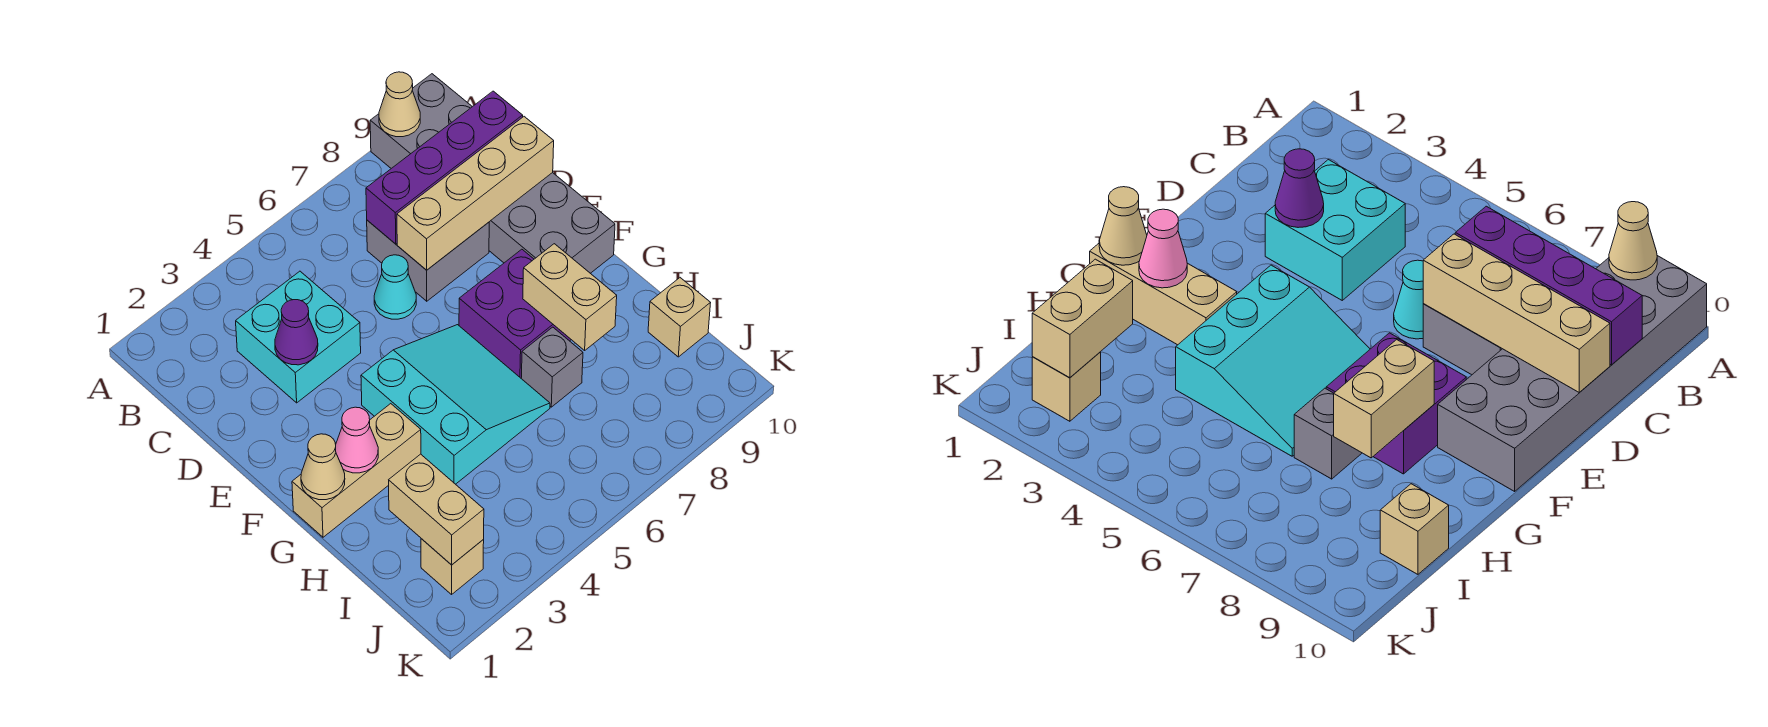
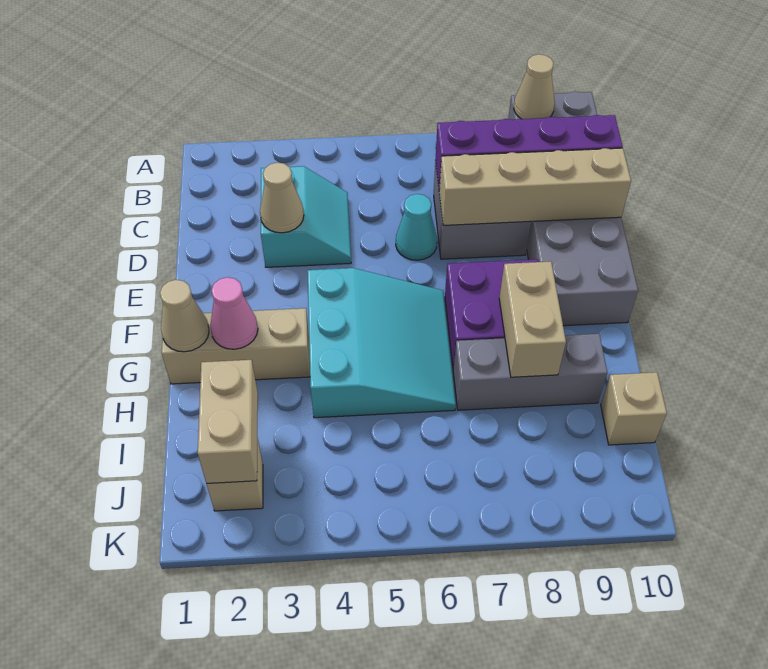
cyan brick C3:D4 level 1 -> cyan slope C3:D4 level 1 top 3
purple cone D3 level 2 -> tan cone D3 level 2
grey brick H7 level 1 -> grey brick H7:H9 level 1

